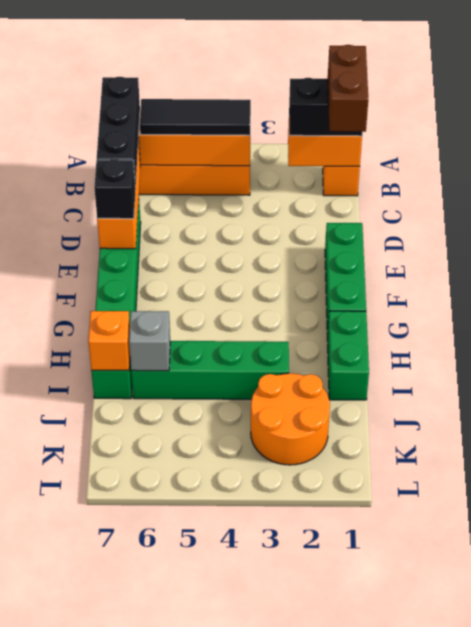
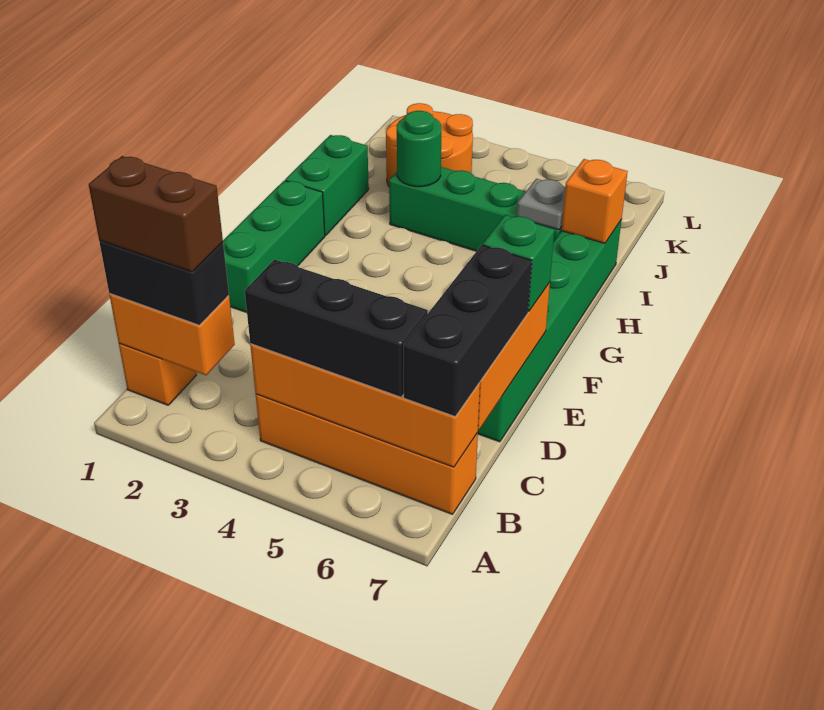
brown brick B1:C1 level 4 -> brown brick B1:B2 level 4
black tile B4:B6 level 3 -> black brick B4:B6 level 3
black brick E7 level 3 -> green brick E7 level 3
none -> green round brick I3 level 2
grey brick I6 level 2 -> grey plate I6 level 2

